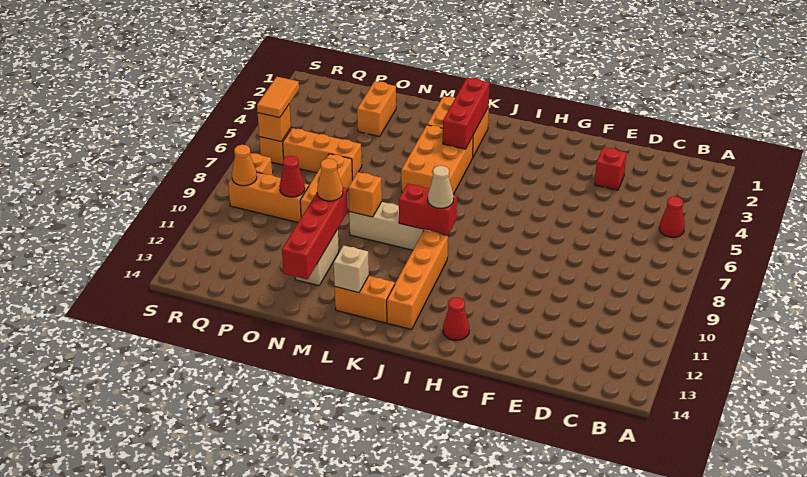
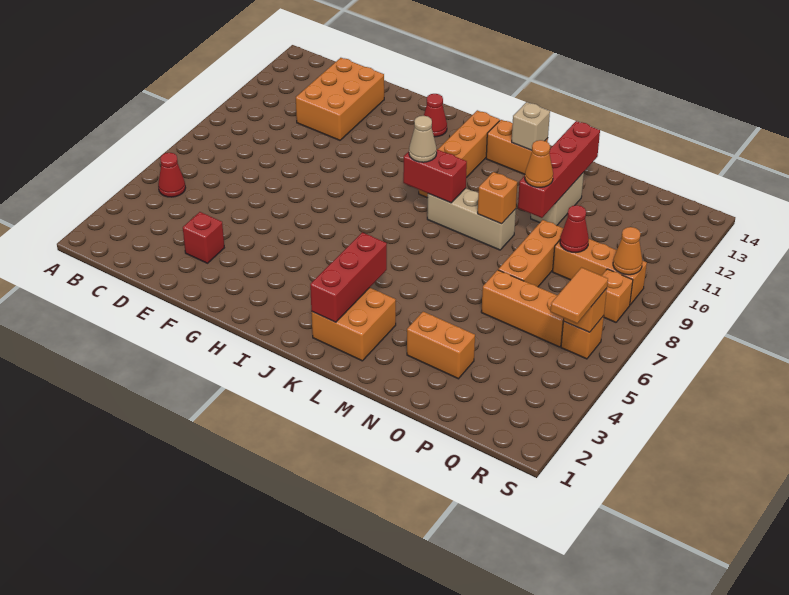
orange brick K4:L6 level 1 -> orange brick D11:E13 level 1
orange brick O2:O3 level 1 -> orange brick N3:O3 level 1

